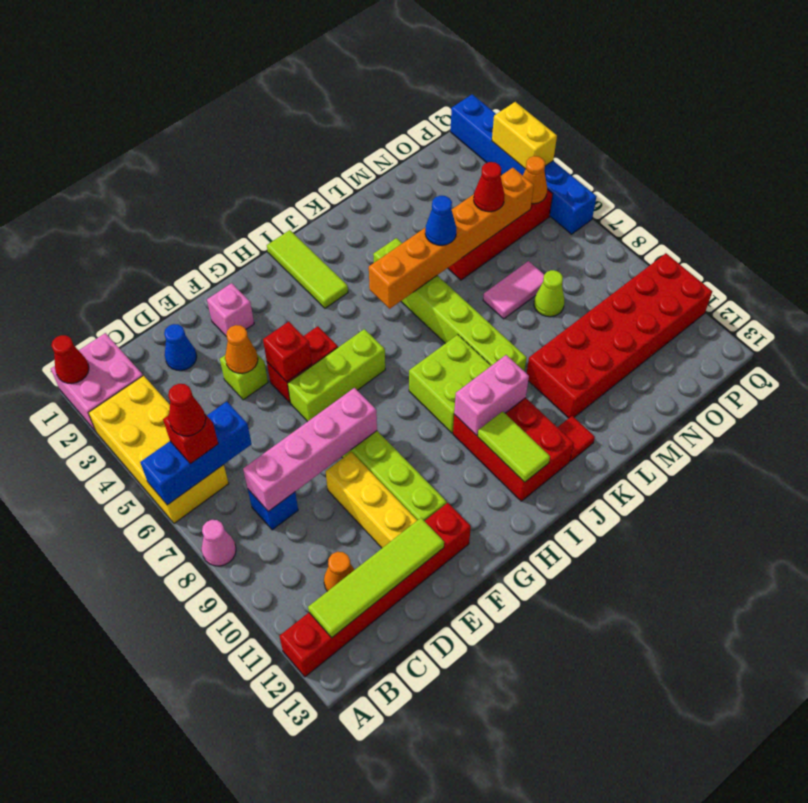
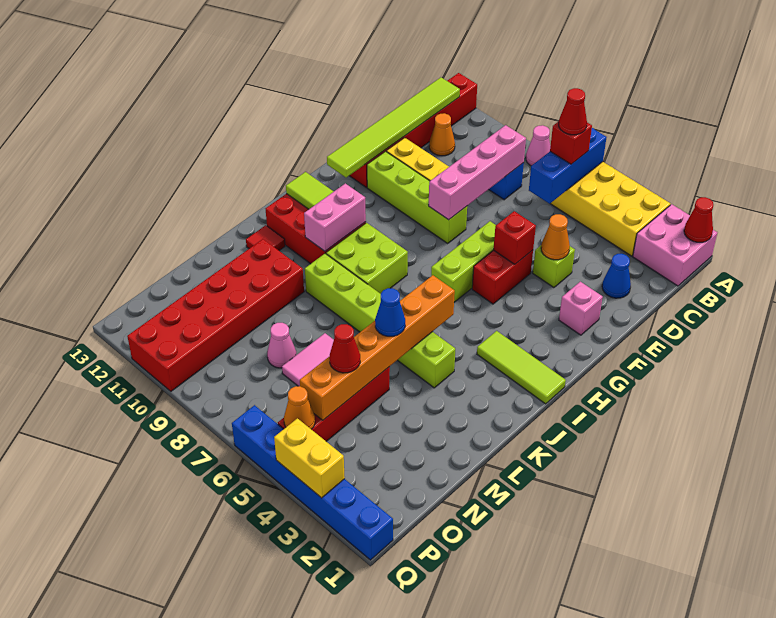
lime tile B12:E12 level 2 -> lime tile B12:G12 level 2
lime cone N8 level 1 -> pink cone N8 level 1

